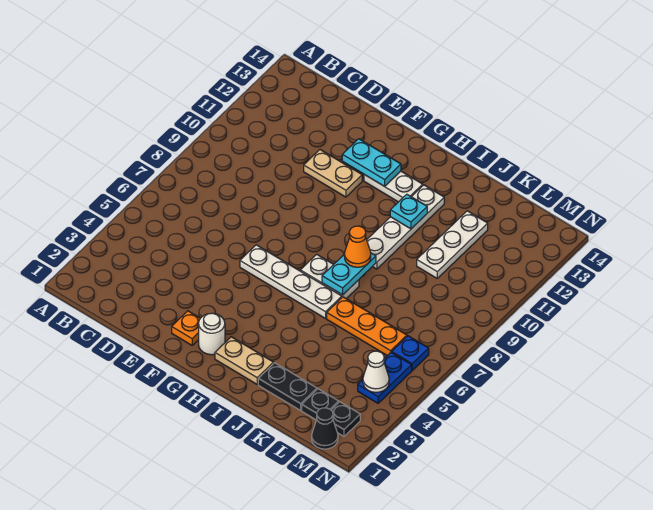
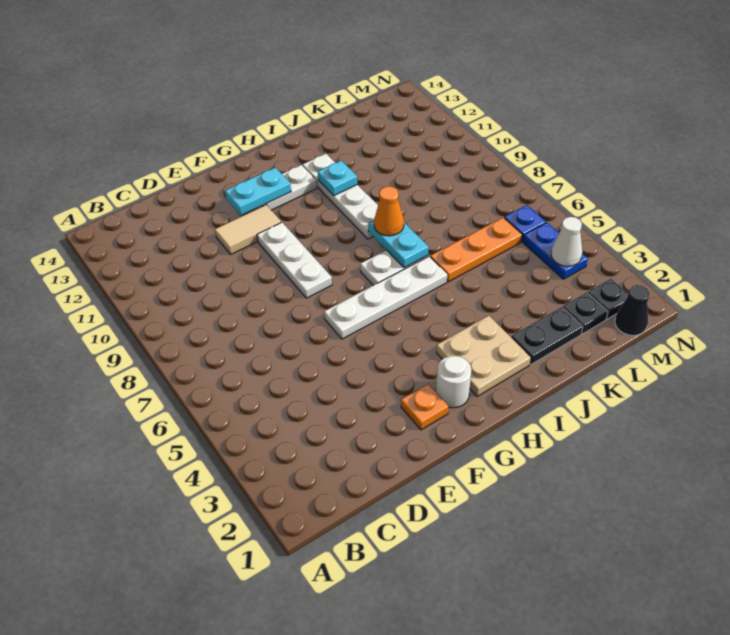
tan plate E11:F11 level 1 -> tan tile E11:F11 level 1
tan plate H2:I2 level 1 -> tan plate H2:I3 level 1
white plate K10:K12 level 1 -> white plate F8:F10 level 1

